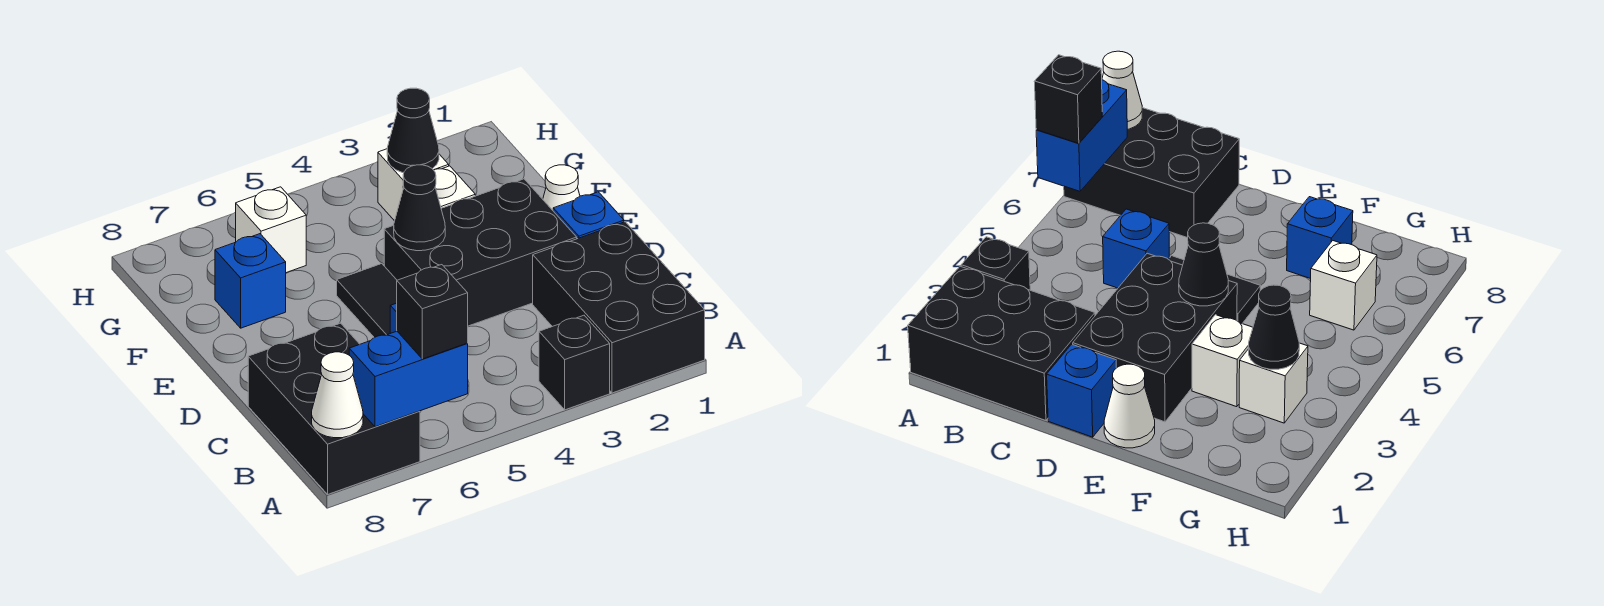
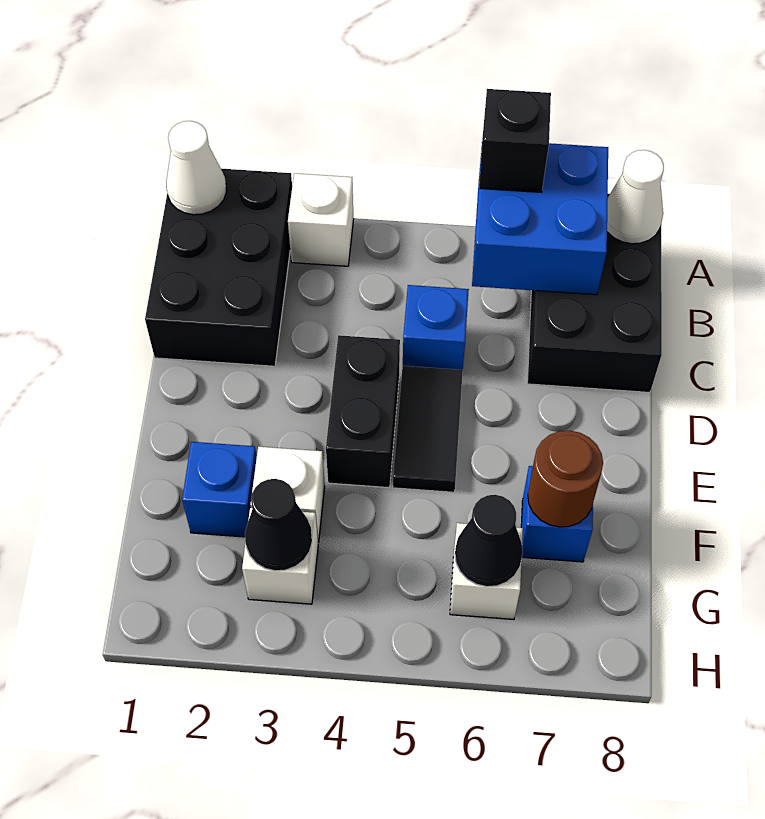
black brick A3 level 1 -> white brick A3 level 1
blue brick A6:A7 level 2 -> blue brick A6:B7 level 2
blue brick D1 level 1 -> blue brick F2 level 1
black brick D2:E4 level 1 -> black brick D4:E4 level 1
white cone E1 level 1 -> white cone A1 level 2
black cone E4 level 2 -> black cone G6 level 2
none -> brown round brick F7 level 2

